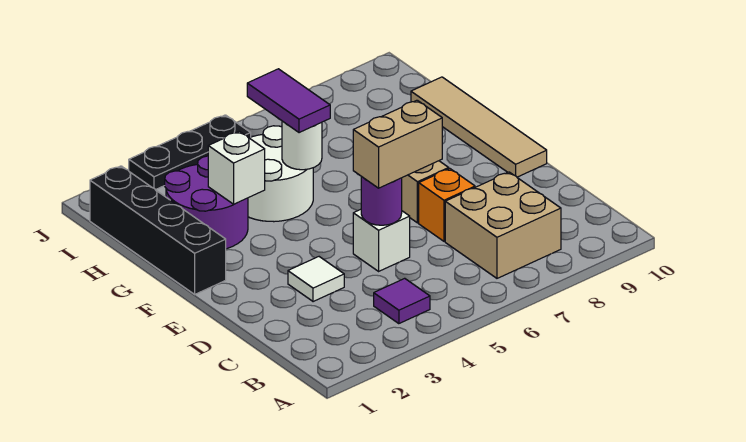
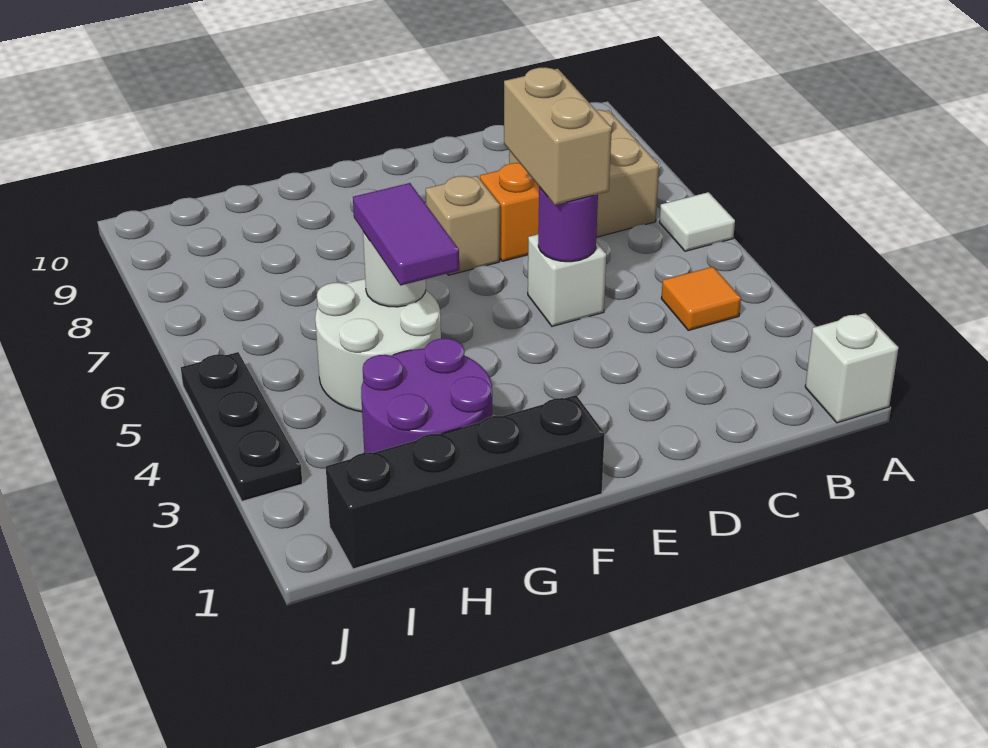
purple tile B4 level 1 -> orange tile B4 level 1
white tile D3 level 1 -> white tile A6 level 1
tan tile E10:H10 level 1 -> none
white brick G3 level 2 -> white brick A1 level 1
purple tile G5:H5 level 3 -> purple tile G4:G5 level 3

